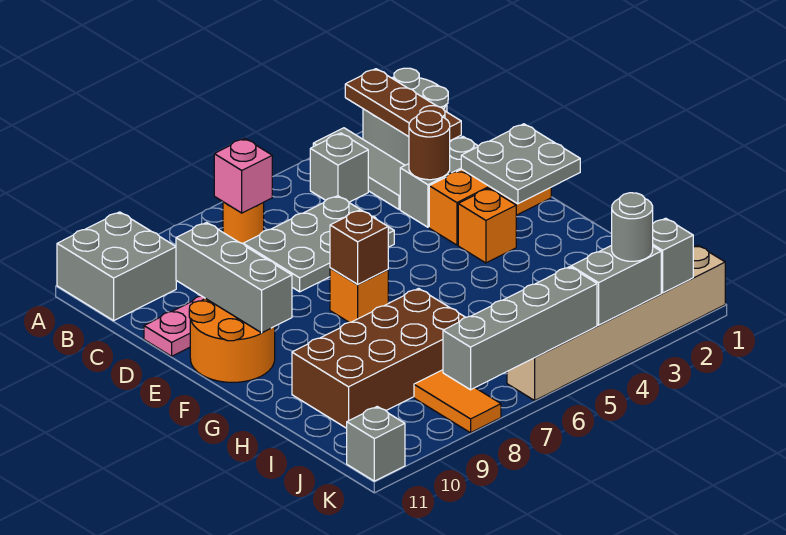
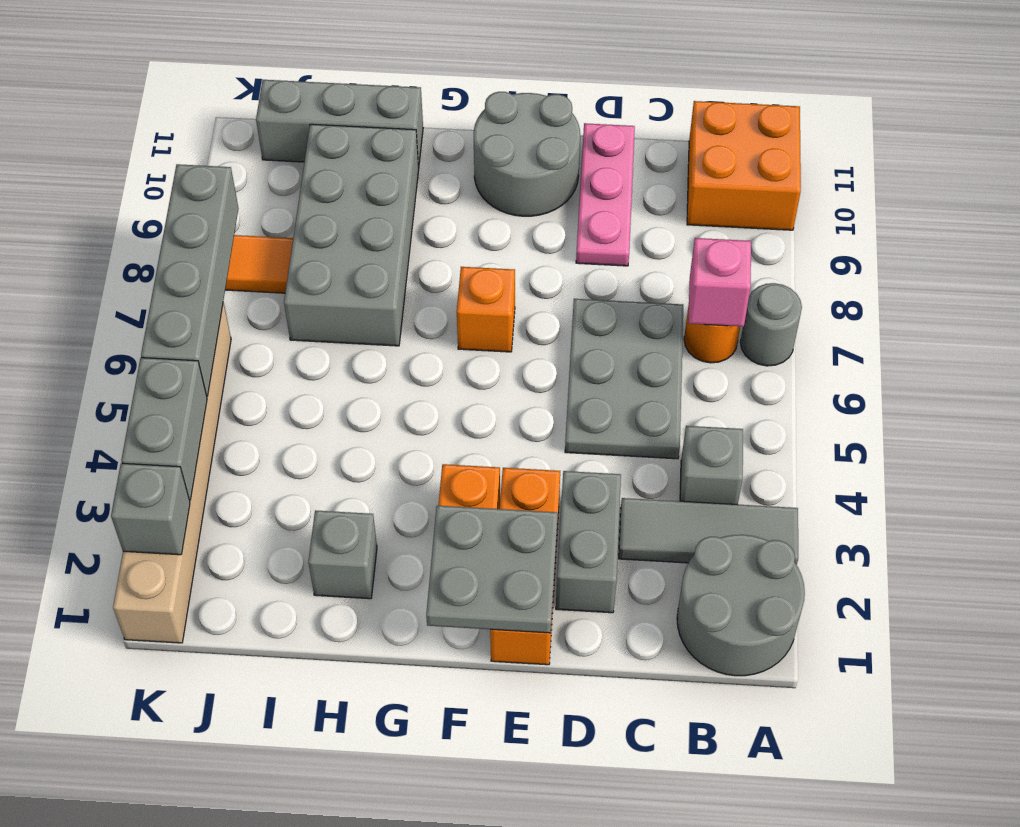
brown plate A2:C2 level 2 -> none
grey brick A10:B11 level 1 -> orange brick A10:B11 level 1
brown round brick D3 level 2 -> none
grey brick D10:F10 level 2 -> grey brick H11:J11 level 1
orange round brick E10:F11 level 1 -> grey round brick E10:F11 level 1
brown brick F7 level 2 -> none
brown brick H7:I10 level 1 -> grey brick H7:I10 level 1
grey round brick K3 level 3 -> grey round brick A7 level 1
grey brick K11 level 1 -> grey brick H2 level 1

